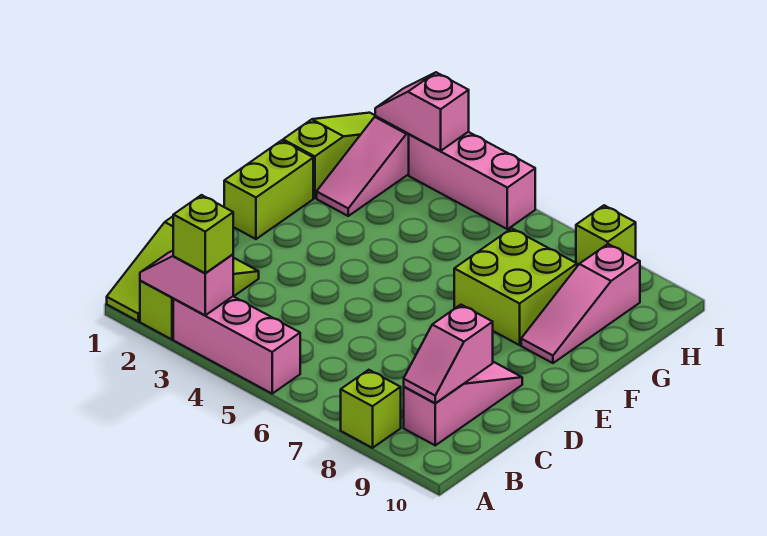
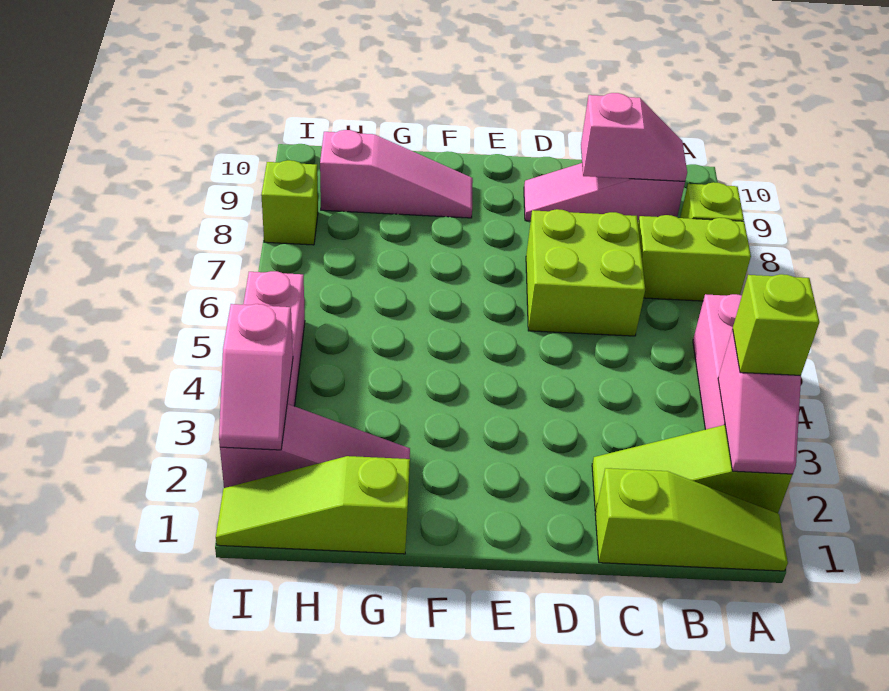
lime brick E1:F1 level 1 -> lime brick A7:B7 level 1
lime brick F7:G8 level 1 -> lime brick C6:D7 level 1

